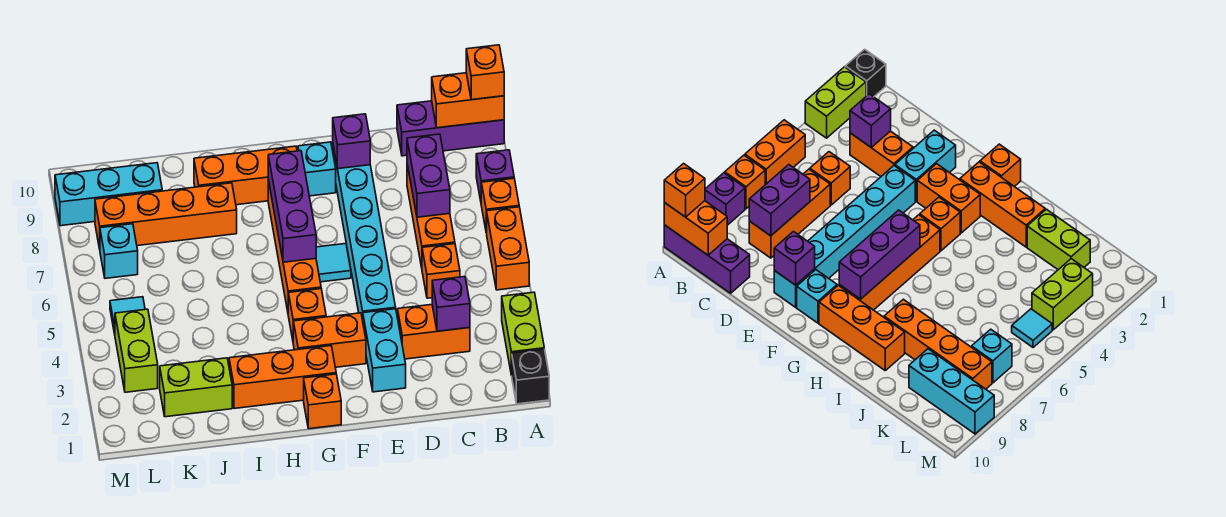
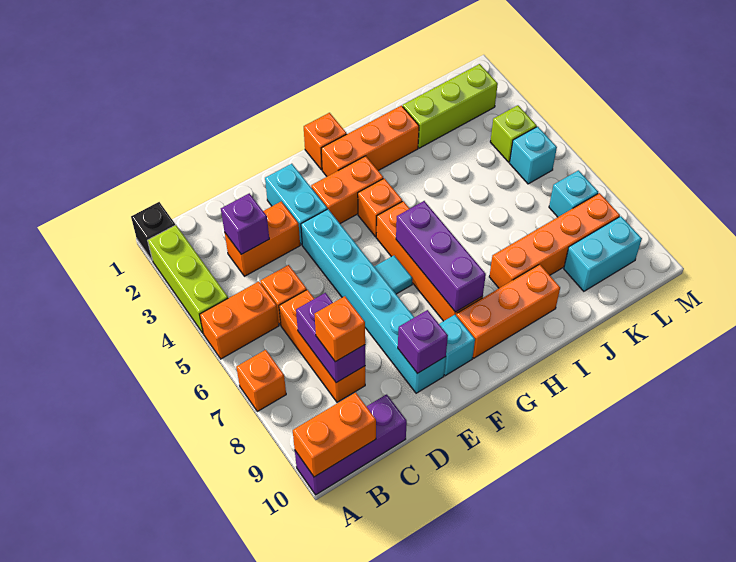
lime brick A2:A3 level 1 -> lime brick A2:A4 level 1
orange brick A5:A6 level 1 -> orange brick A5:B5 level 1
purple brick A8 level 1 -> none
orange brick A10 level 3 -> orange brick C8 level 3
lime brick J2:K2 level 1 -> lime brick J2:L2 level 1
cyan brick K9:M9 level 1 -> cyan brick K9:L9 level 1
lime brick L3:L4 level 1 -> lime brick L4 level 1
cyan tile L5 level 1 -> cyan brick L5 level 1

